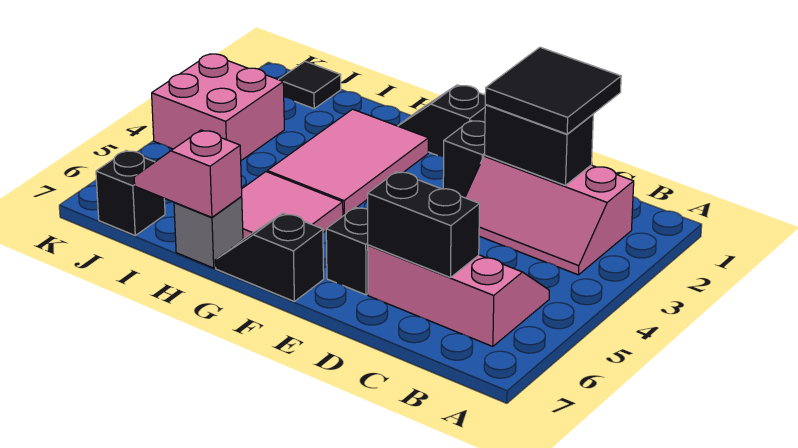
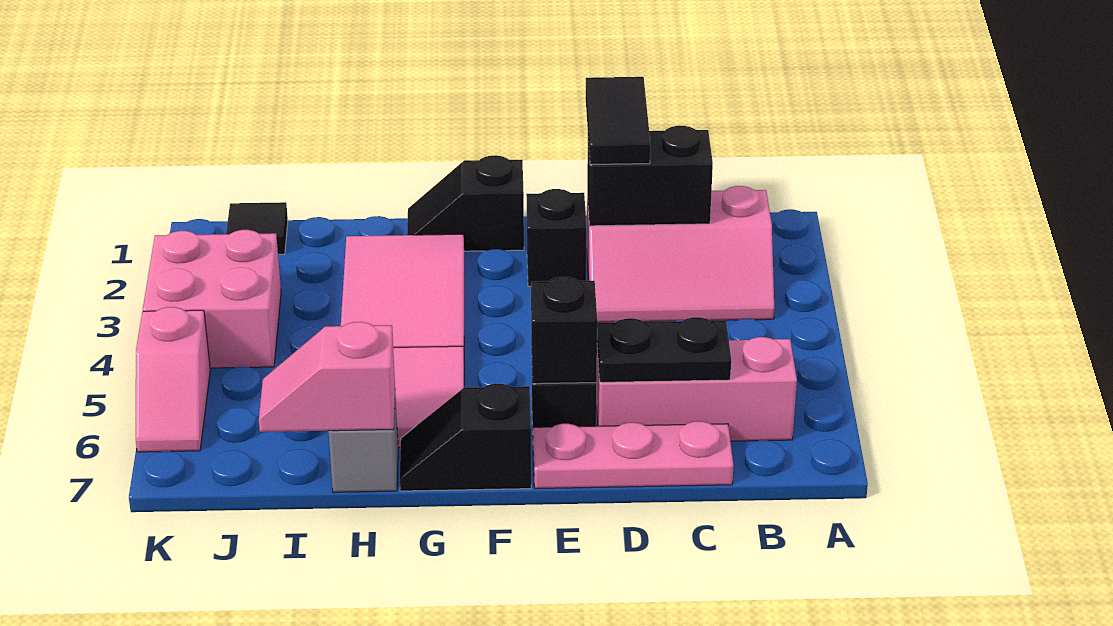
black tile C1:D2 level 3 -> black tile D1:D2 level 3
black brick C6:D6 level 2 -> black plate C6:D6 level 2
none -> pink plate C7:E7 level 1
black brick J7 level 1 -> black brick E6 level 2
none -> pink slope K5:K6 level 1 top 5

